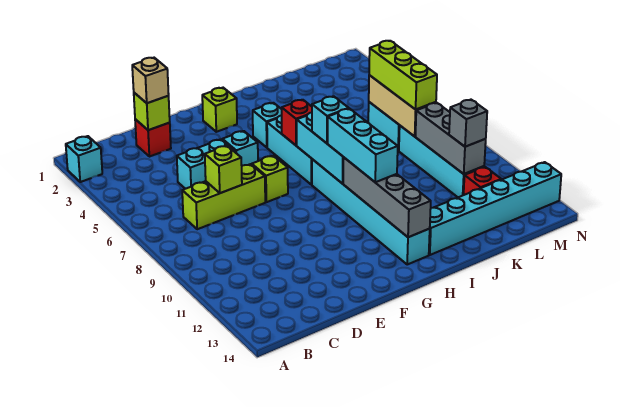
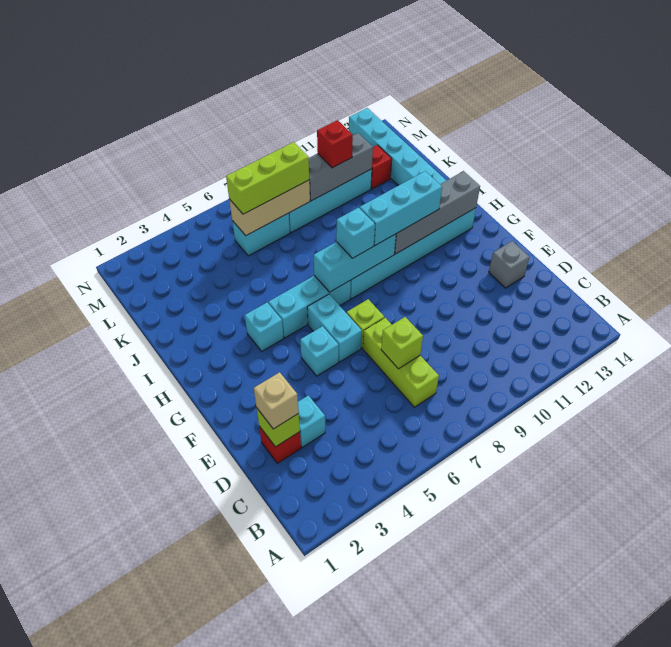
cyan brick A2 level 1 -> cyan brick D3 level 1
cyan brick D5:E5 level 1 -> cyan brick F6:G6 level 1
lime brick G2 level 1 -> none
red brick H6 level 2 -> red brick L10 level 3
grey brick L11 level 3 -> grey brick E13 level 1

